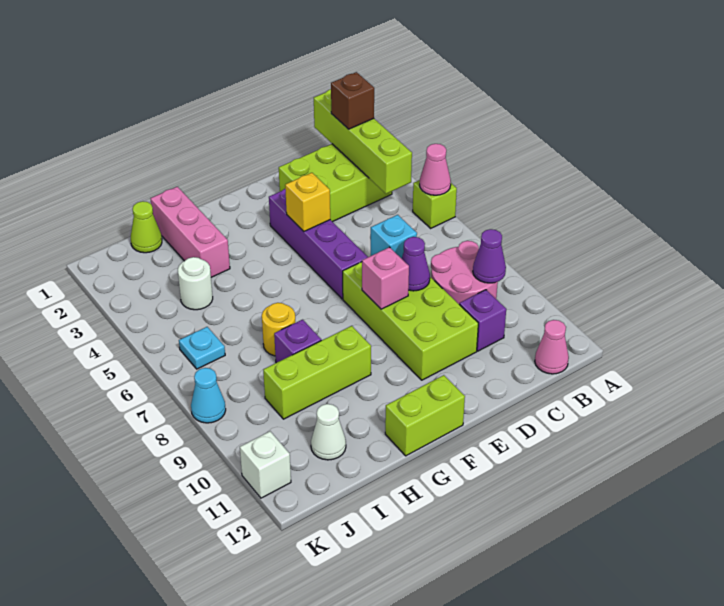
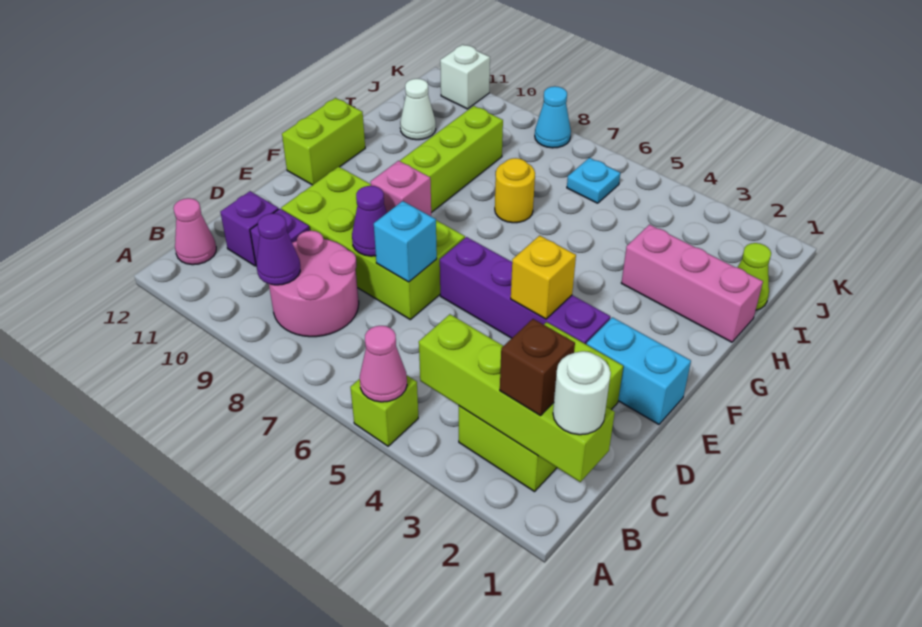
none -> cyan brick E1:E2 level 1
purple brick H8 level 1 -> purple brick C11 level 1
white round brick I4 level 1 -> white round brick B1 level 3

